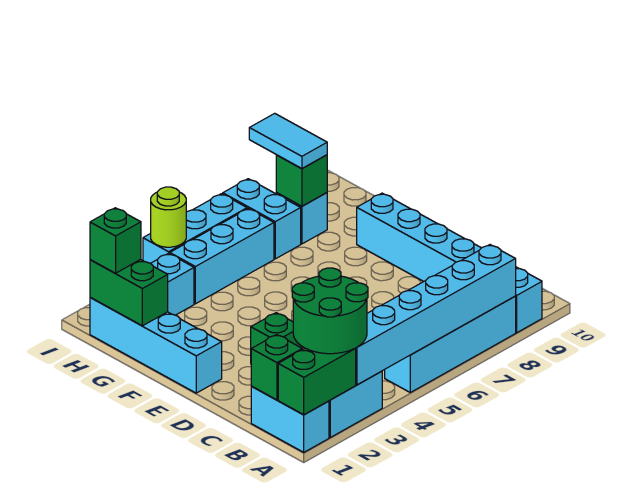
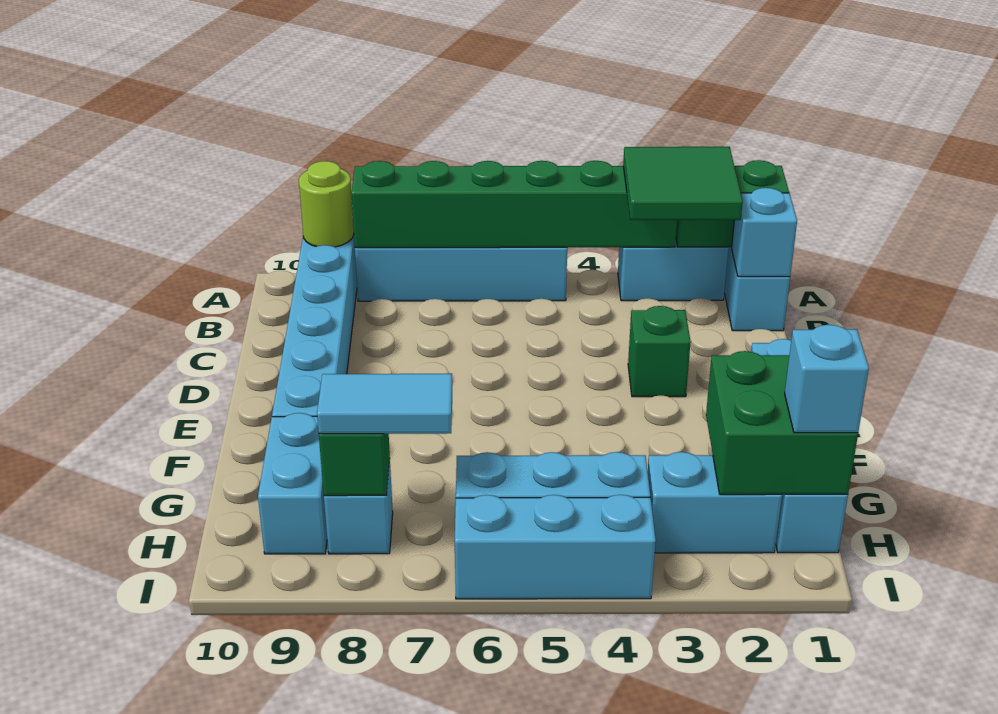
green round brick A2:B3 level 3 -> green tile A2:B3 level 3
cyan brick A3:A8 level 2 -> green brick A3:A8 level 2
green brick B1 level 2 -> cyan brick B1 level 2
green brick G1:H1 level 2 -> green brick G1:H2 level 2
green brick H1 level 3 -> cyan brick H1 level 3
cyan brick H7:I7 level 1 -> cyan brick G9:H9 level 1
cyan tile H8:I8 level 3 -> cyan tile H7:H8 level 3
lime round brick I4 level 2 -> lime round brick A9 level 2

